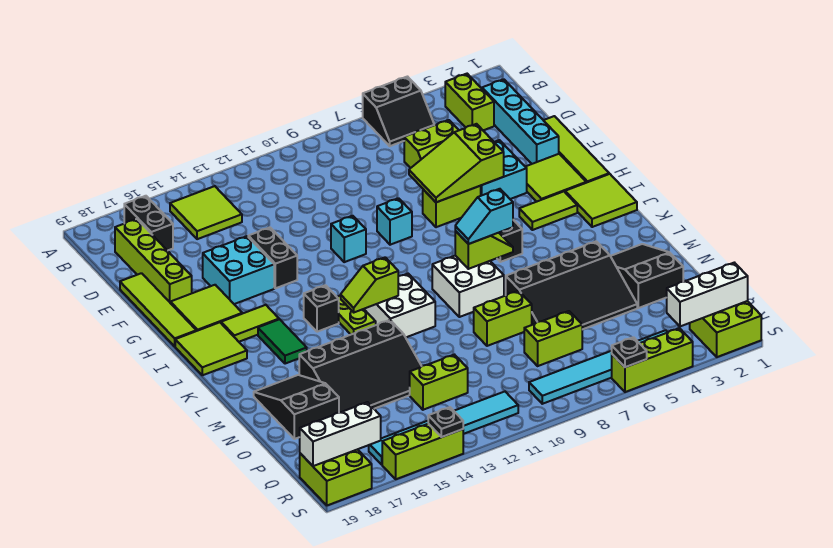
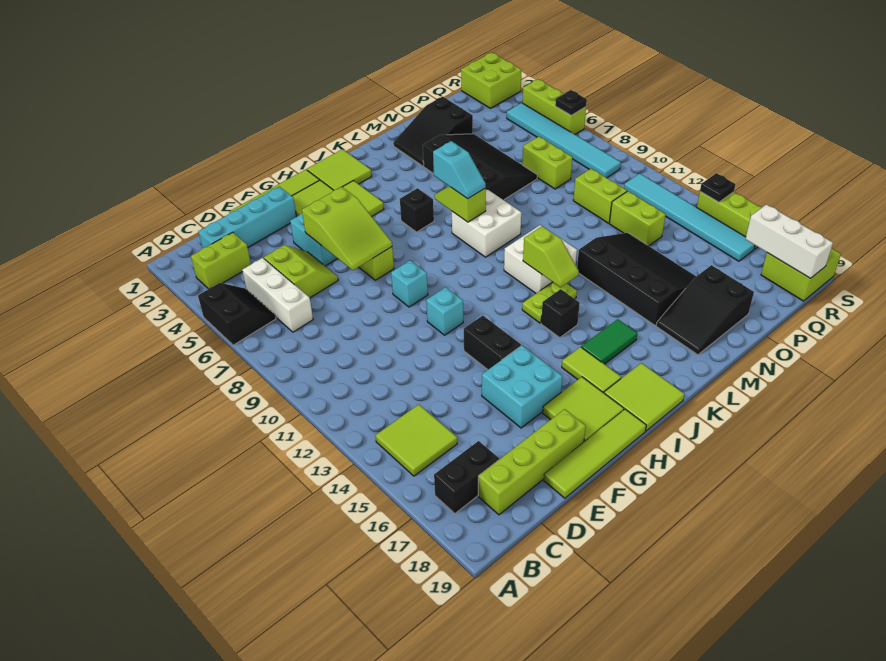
black brick F14:G14 level 1 -> black brick G13:G14 level 1
lime brick N8:N9 level 1 -> lime brick P10:P11 level 1
white brick R1:R3 level 2 -> white brick C5:C7 level 1

